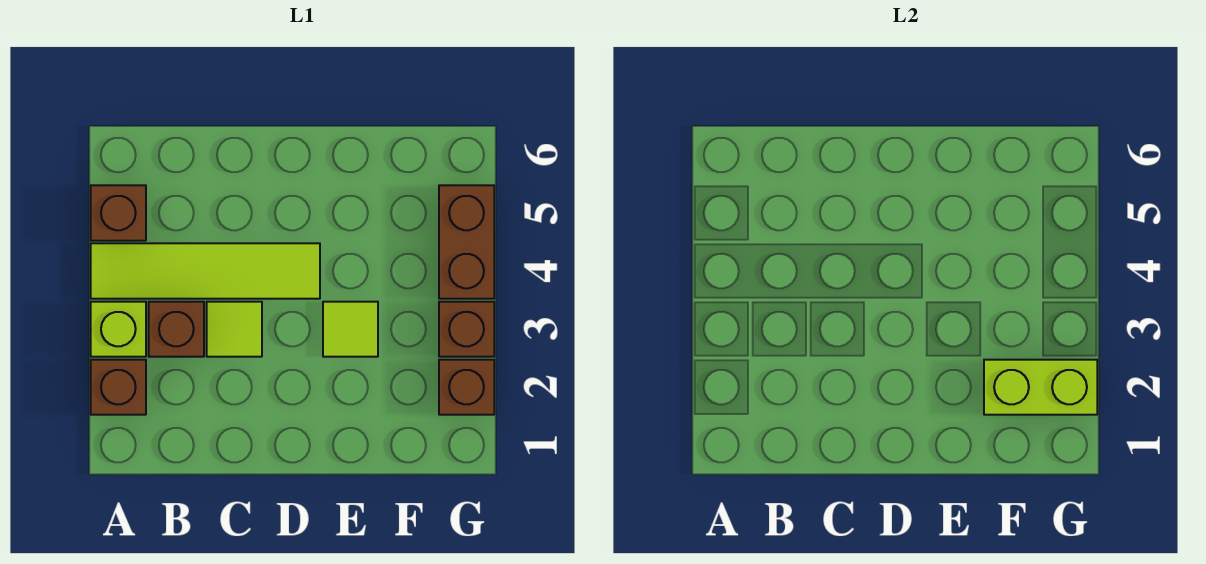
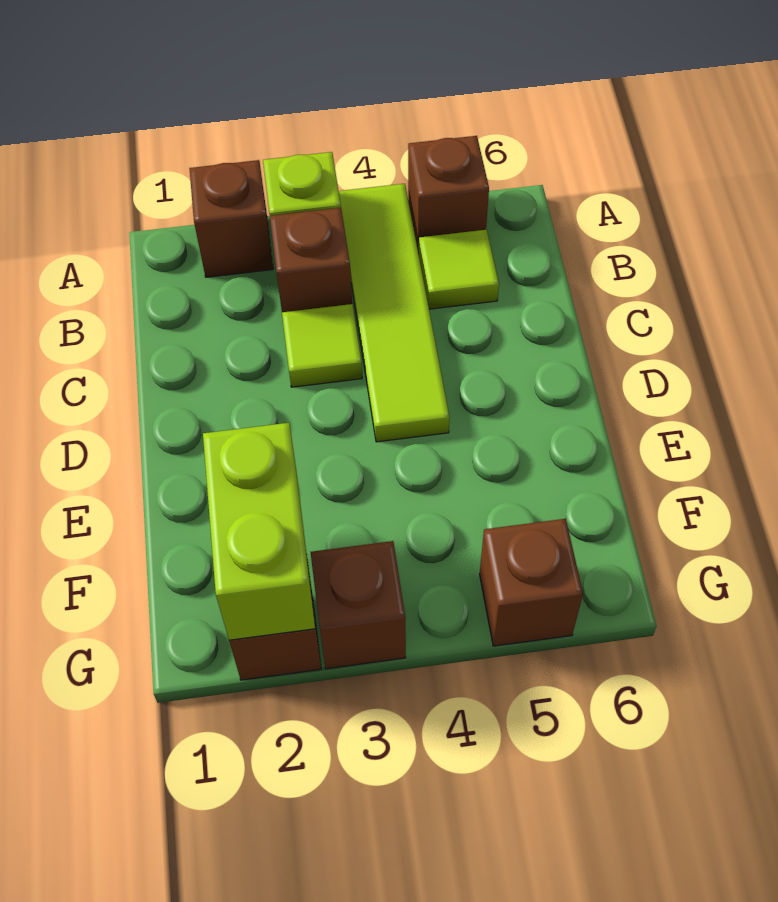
lime tile E3 level 1 -> lime tile B5 level 1
brown brick G4:G5 level 1 -> brown brick G5 level 1

